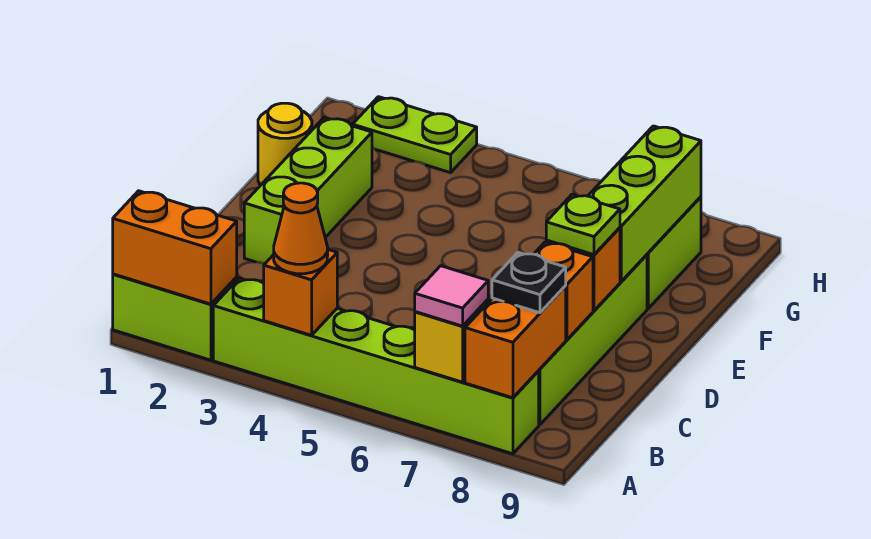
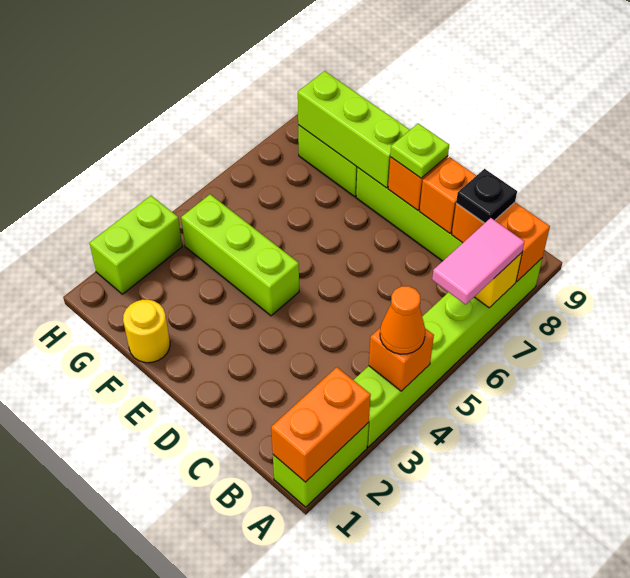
pink tile A7 level 3 -> pink tile A6:A7 level 3
lime brick D2:F2 level 1 -> lime brick E4:G4 level 1
lime plate H2:H3 level 1 -> lime brick H2:H3 level 1

